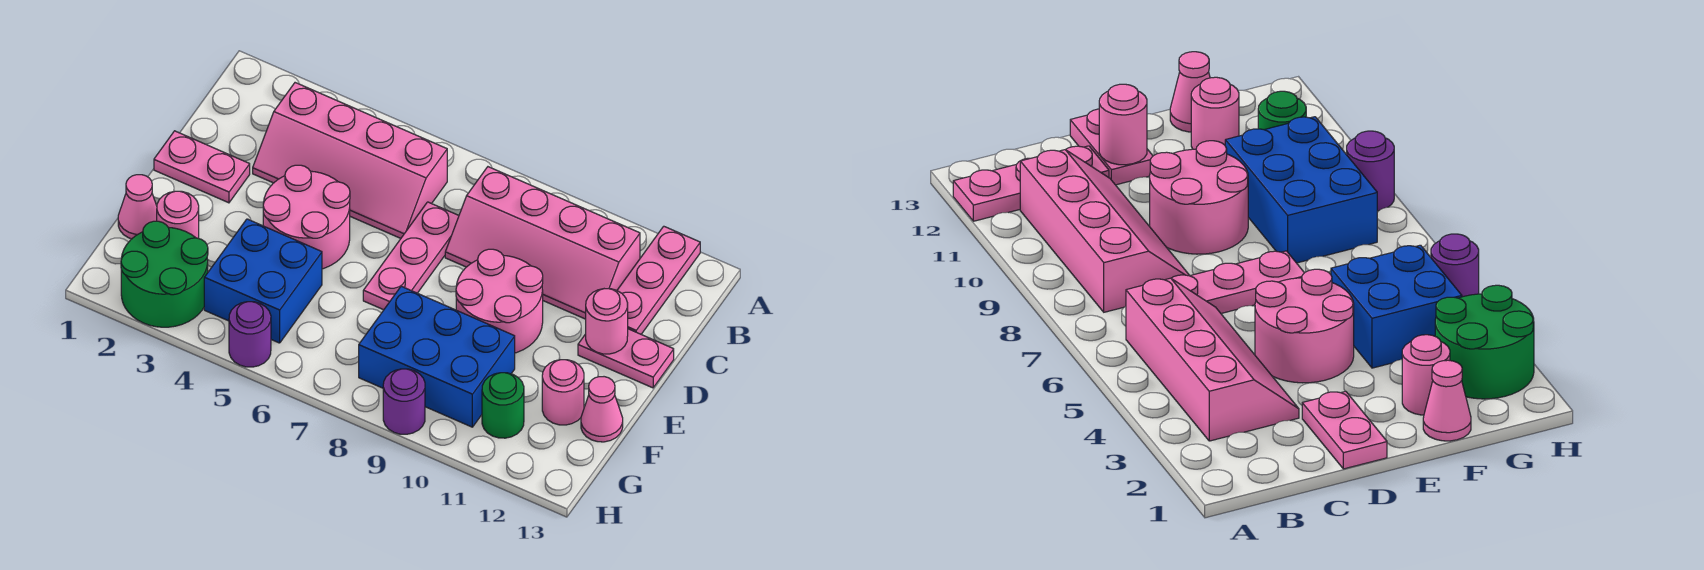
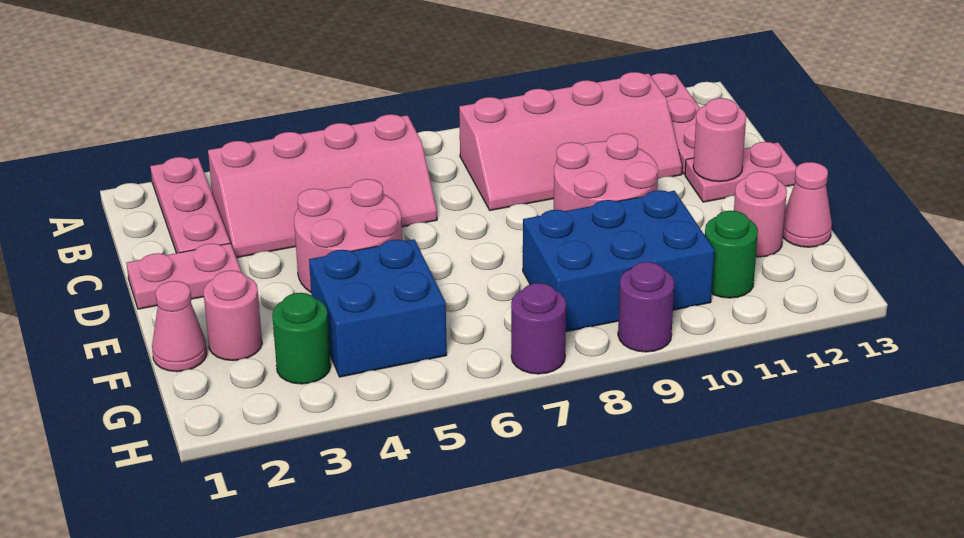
pink plate C7:E7 level 1 -> pink plate A2:C2 level 1
green round brick G2:H3 level 1 -> green round brick G3 level 1
purple round brick H5 level 1 -> purple round brick H7 level 1

